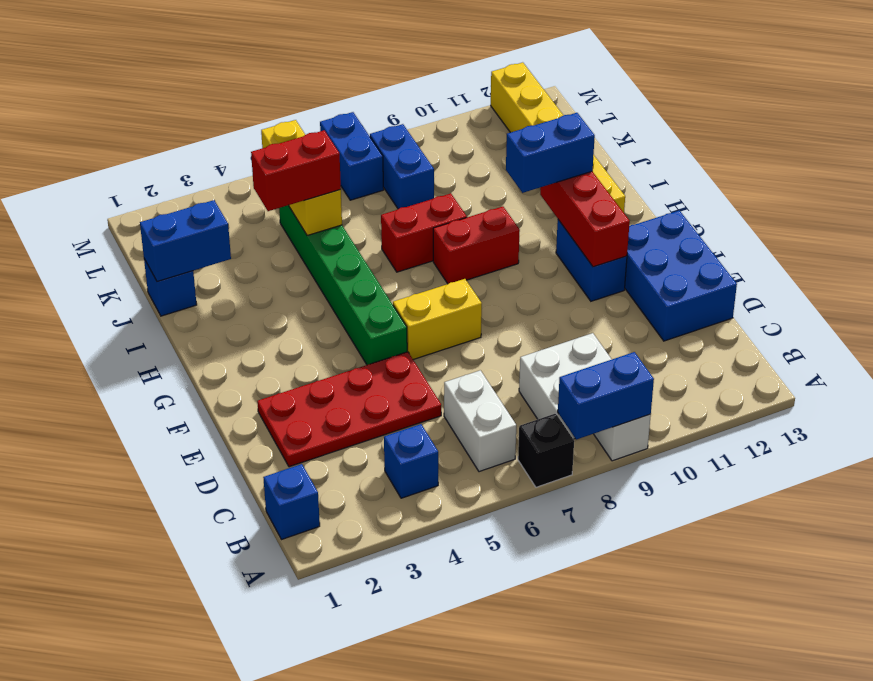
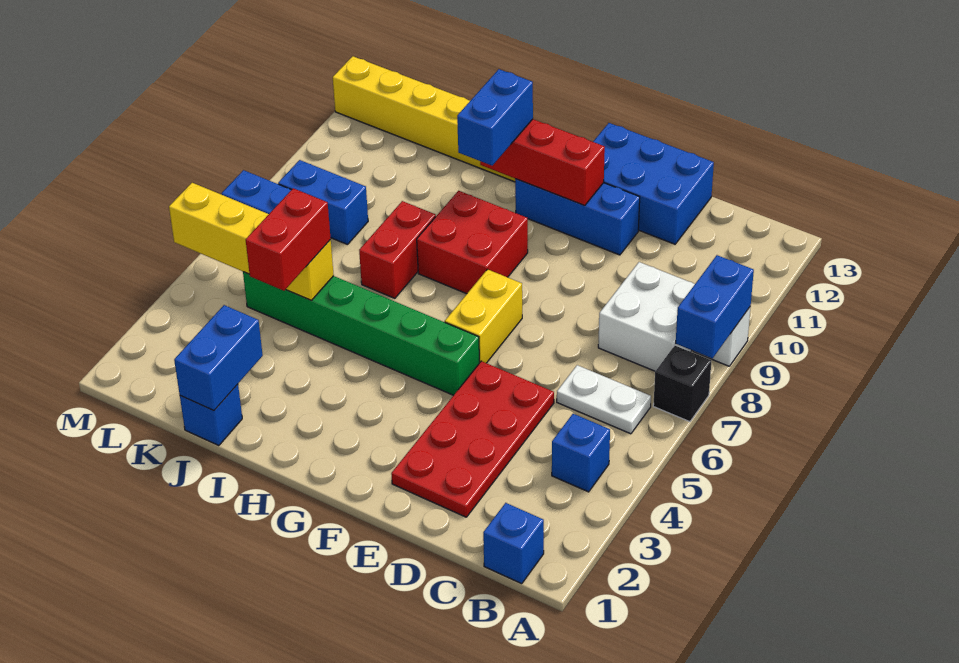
white brick B6:C6 level 1 -> white plate B6:C6 level 1
blue brick F11:G11 level 1 -> blue brick E11:G11 level 1
red brick H8:H9 level 1 -> red brick G8:H9 level 1
yellow brick J5:L5 level 2 -> yellow brick J5:M5 level 2

